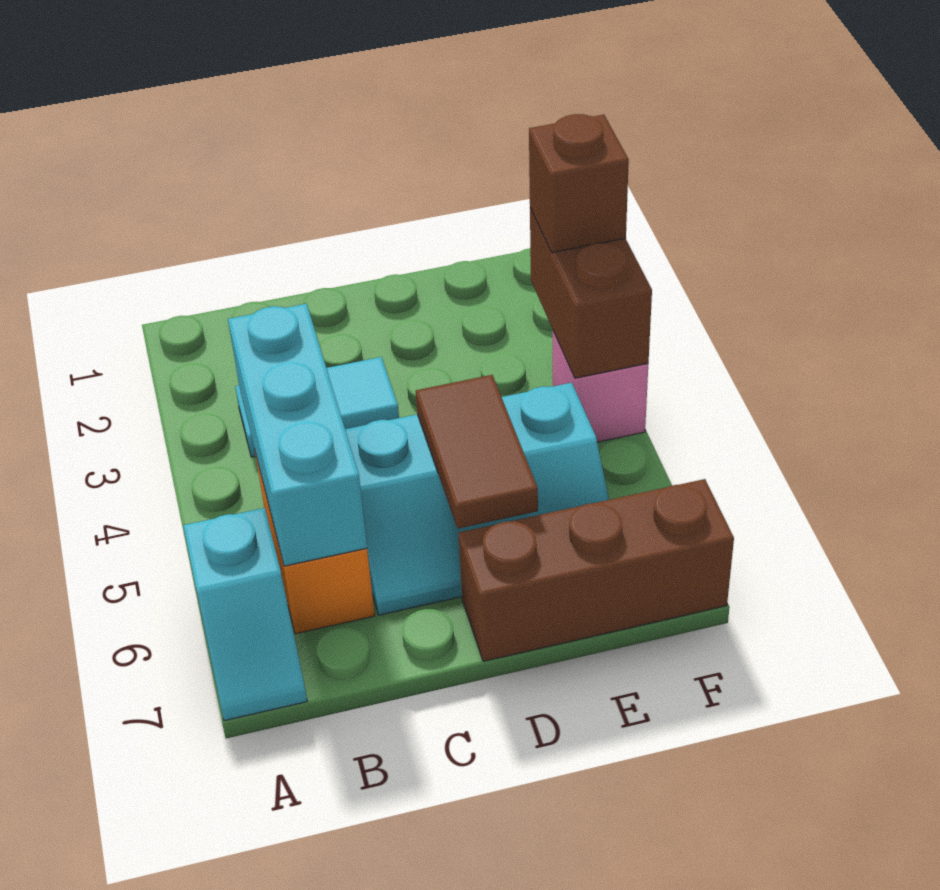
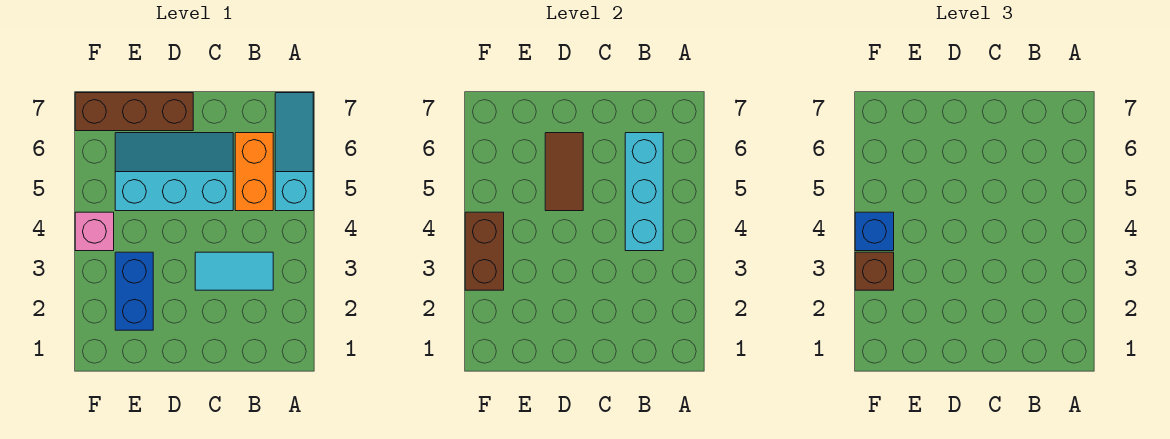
cyan slope A6:A7 level 1 top 6 -> cyan slope A5:A7 level 1 top 5
none -> blue brick E2:E3 level 1
none -> blue brick F4 level 3

